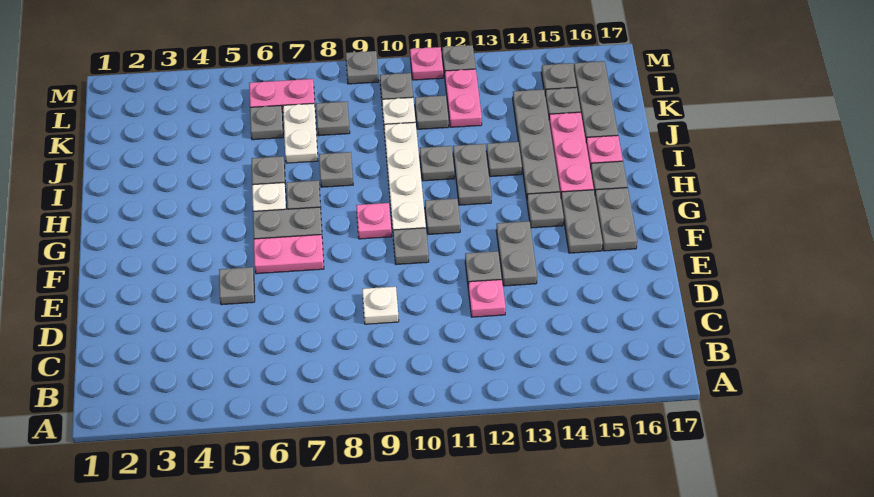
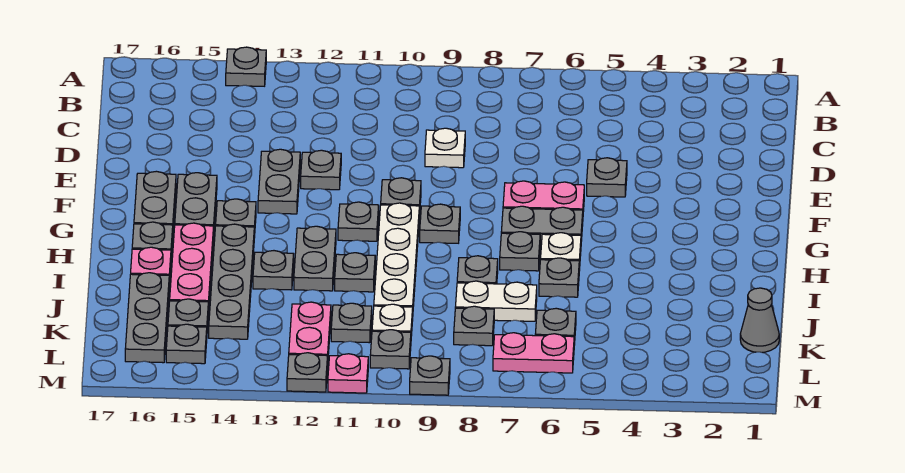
none -> grey plate A14 level 1
pink plate D12 level 1 -> none
pink plate G9 level 1 -> grey plate G9 level 1
white plate J7:K7 level 1 -> white plate J7:J8 level 1
none -> grey cone K1 level 1

